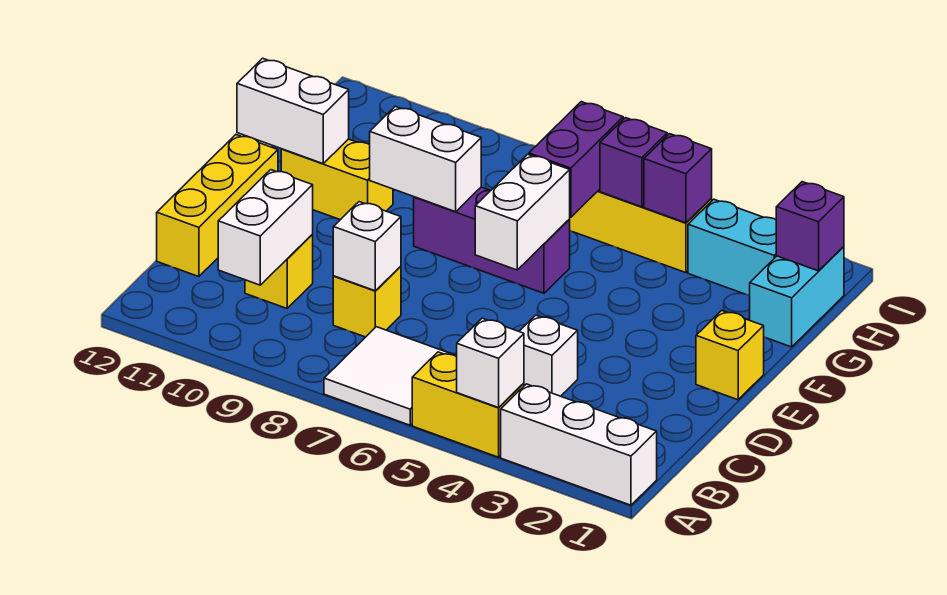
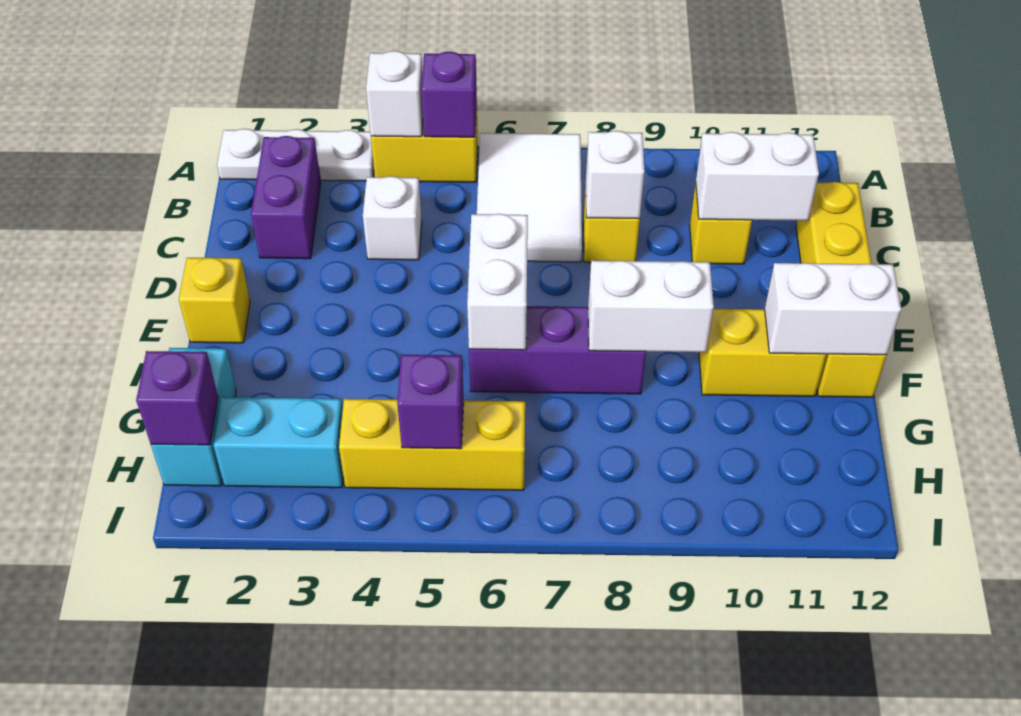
white brick A1:A3 level 1 -> white plate A1:A3 level 1
white tile A6:B7 level 1 -> white tile A6:C7 level 1
white brick B10:C10 level 2 -> white brick C10:C11 level 2
yellow brick C12:E12 level 1 -> yellow brick C12:F12 level 1
purple brick G6:H6 level 2 -> purple brick B2:C2 level 1
purple brick H4 level 2 -> purple brick A5 level 2

